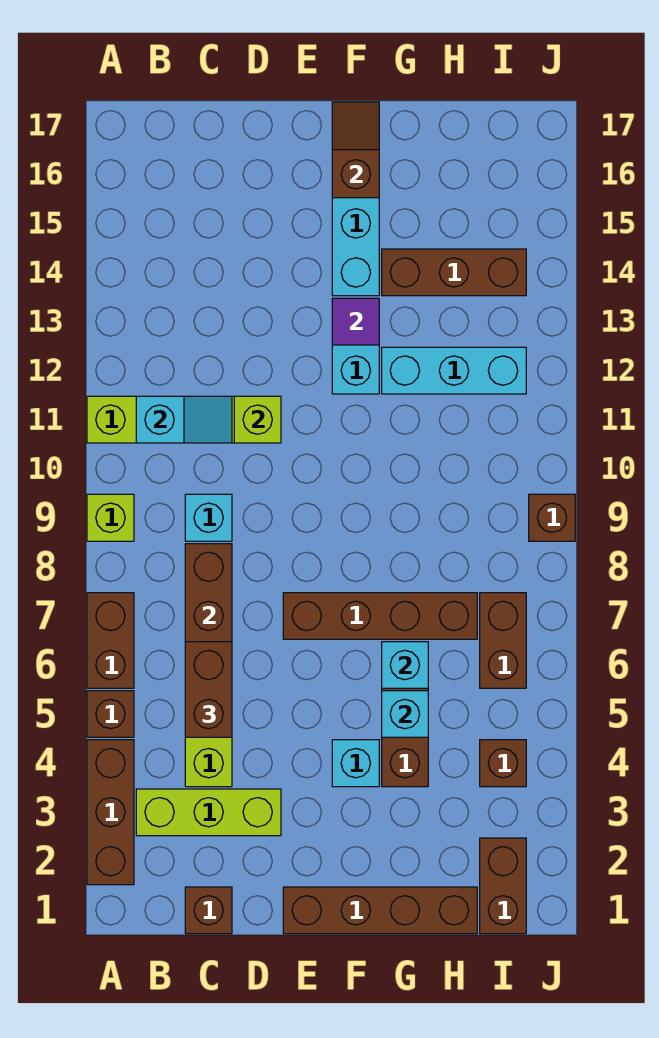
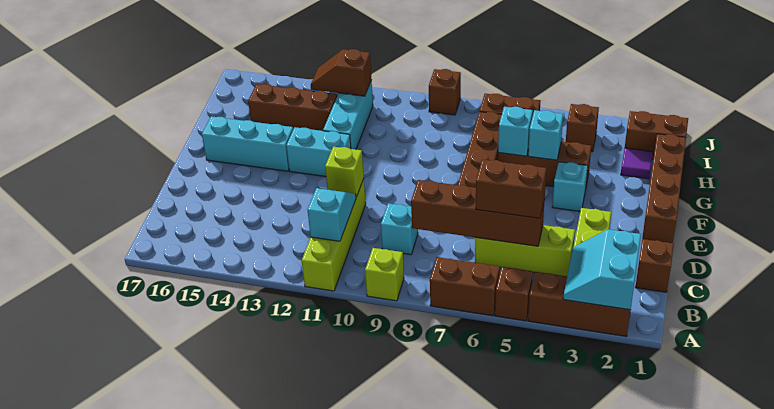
none -> cyan slope A2:B3 level 2 top 2
purple tile F13 level 2 -> purple tile H2 level 1
brown slope F16:F17 level 2 top 16 -> brown slope I12:I13 level 2 top 12
brown brick G14:I14 level 1 -> brown brick H13:H15 level 1

